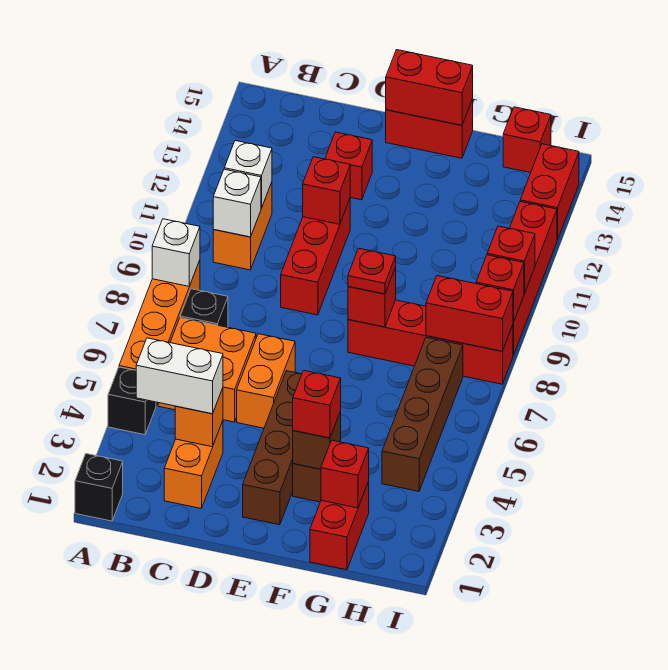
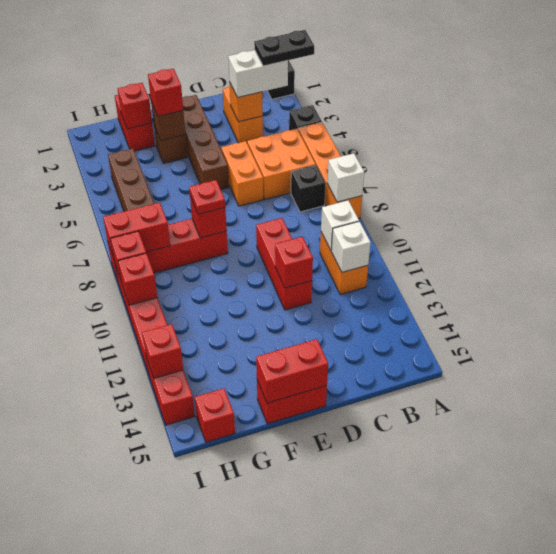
none -> black plate A3:B3 level 4
red brick D13 level 1 -> red brick I13 level 2

